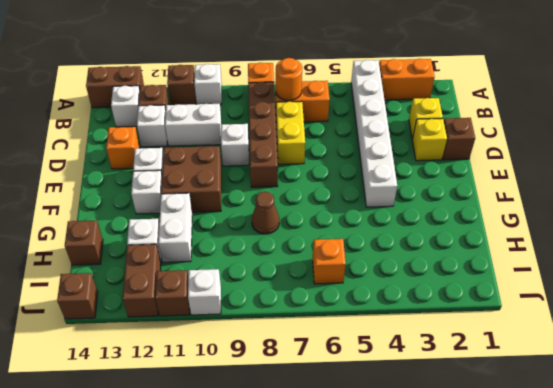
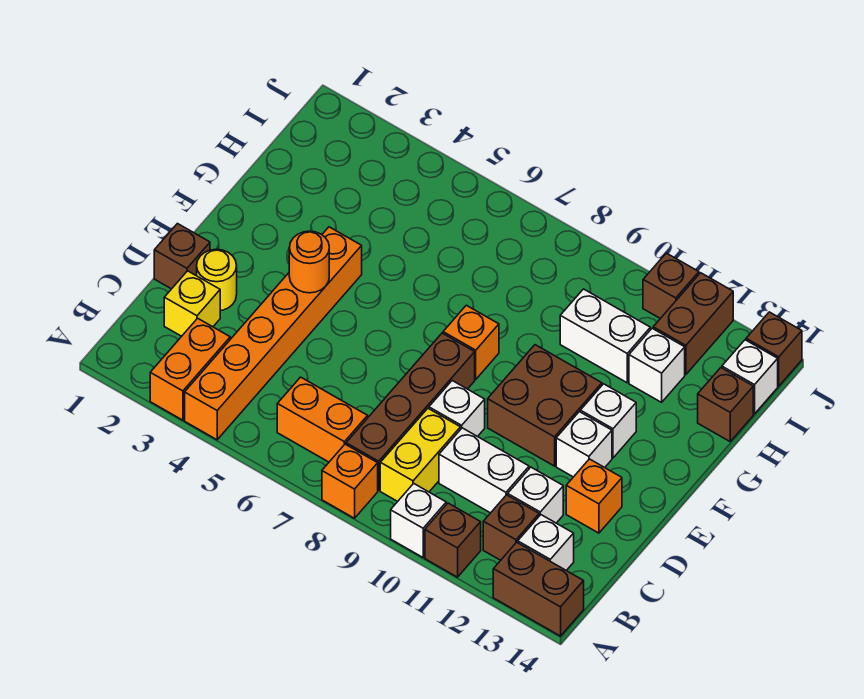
orange brick A2:A3 level 1 -> orange brick A3:B3 level 1
white brick A4:F4 level 1 -> orange brick A4:F4 level 1
orange round brick B7 level 2 -> orange round brick E4 level 2
yellow brick C7:D7 level 1 -> yellow brick B9:C9 level 1
yellow brick D2 level 1 -> yellow round brick D2 level 1
brown cone G8 level 1 -> none
white brick G11:H11 level 1 -> white brick H10:H11 level 1
orange brick I6 level 1 -> orange brick F8 level 1
white brick J10 level 1 -> white brick I14 level 1

